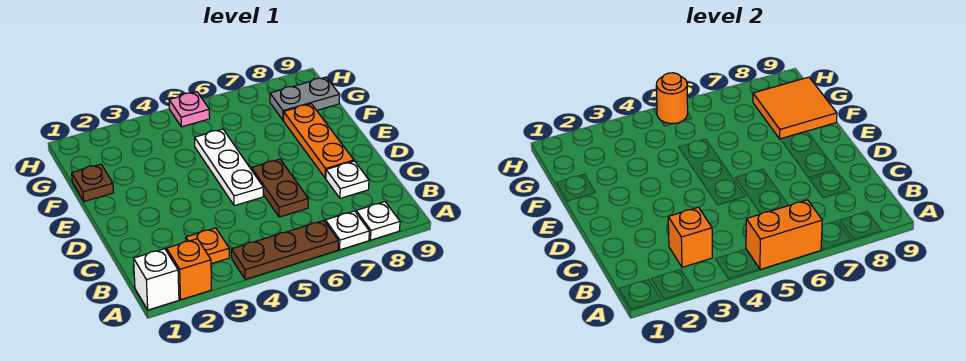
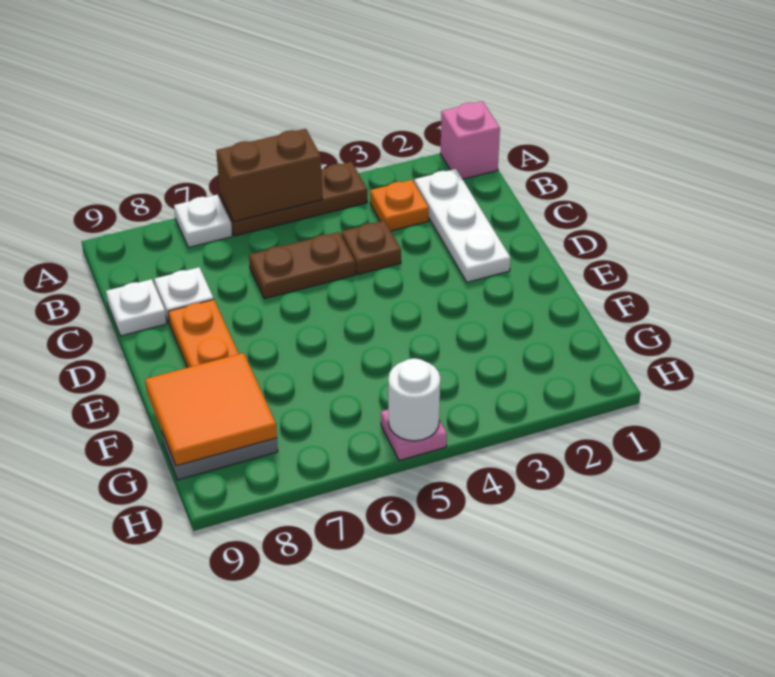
white brick A1 level 1 -> pink brick A1 level 1
orange brick A2 level 1 -> none
orange brick A5:A6 level 2 -> brown brick A5:A6 level 2
white plate A8 level 1 -> white plate C9 level 1
orange brick B3 level 2 -> none
brown plate C6:D6 level 1 -> brown plate C5:C6 level 1
white plate D5:F5 level 1 -> white plate B2:D2 level 1
brown plate F1 level 1 -> brown plate C4 level 1
orange round brick H5 level 2 -> white round brick H5 level 2

